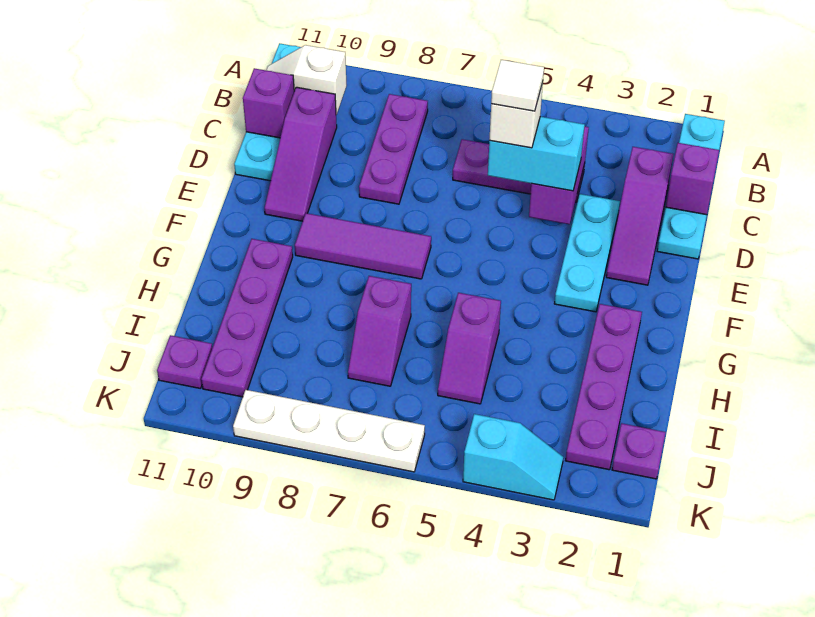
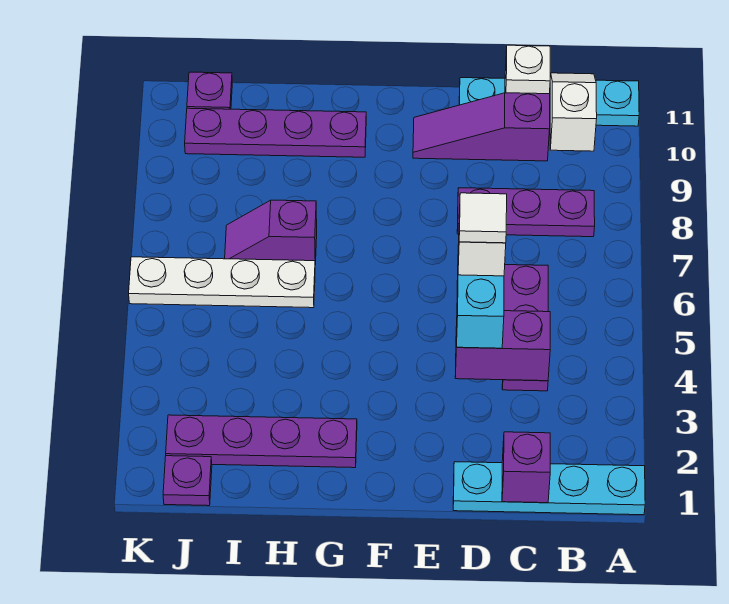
purple slope C2:E2 level 1 top C -> none
purple brick C11 level 2 -> white brick C11 level 2
cyan plate D3:F3 level 1 -> none
purple tile F7:F9 level 1 -> none
purple slope H5:I5 level 1 top H -> none
cyan slope K3:K4 level 1 top 4 -> none
white plate K6:K9 level 1 -> white plate H6:K6 level 1

